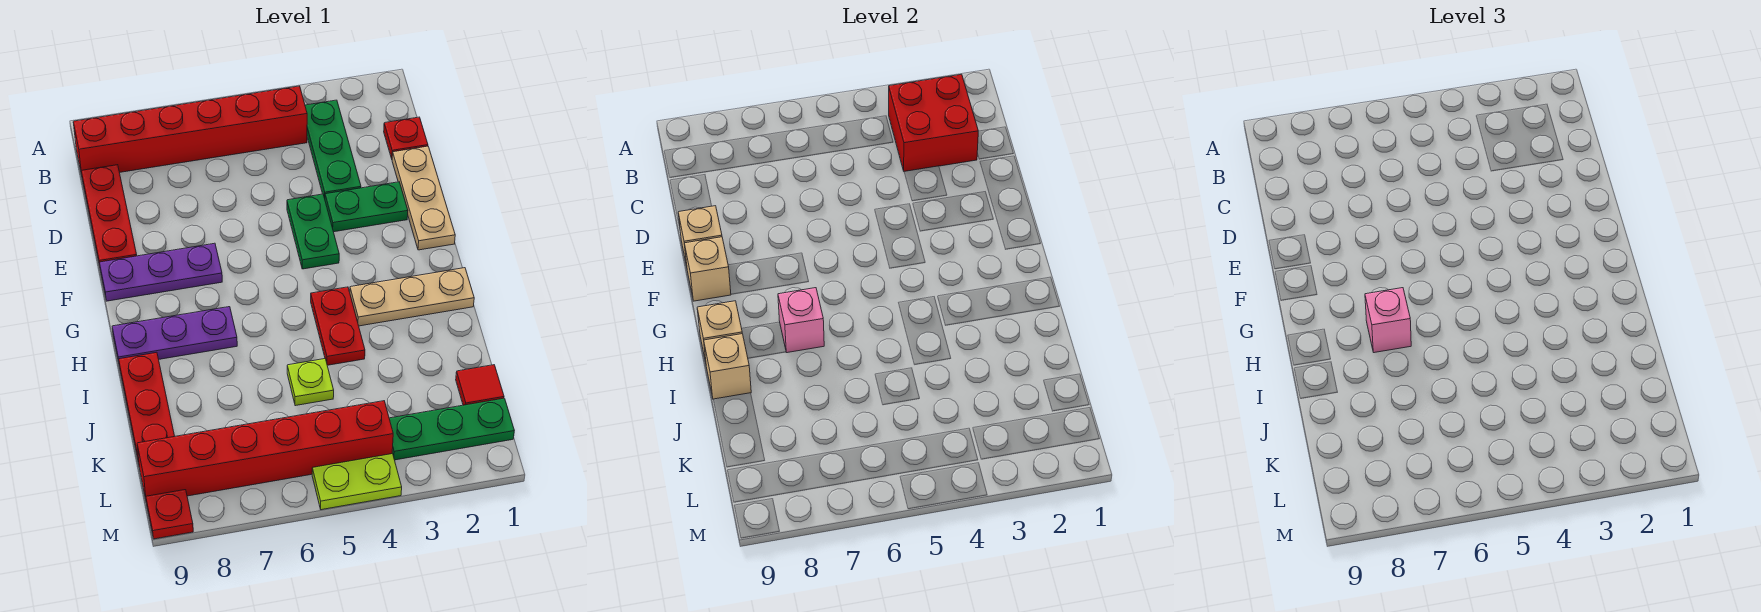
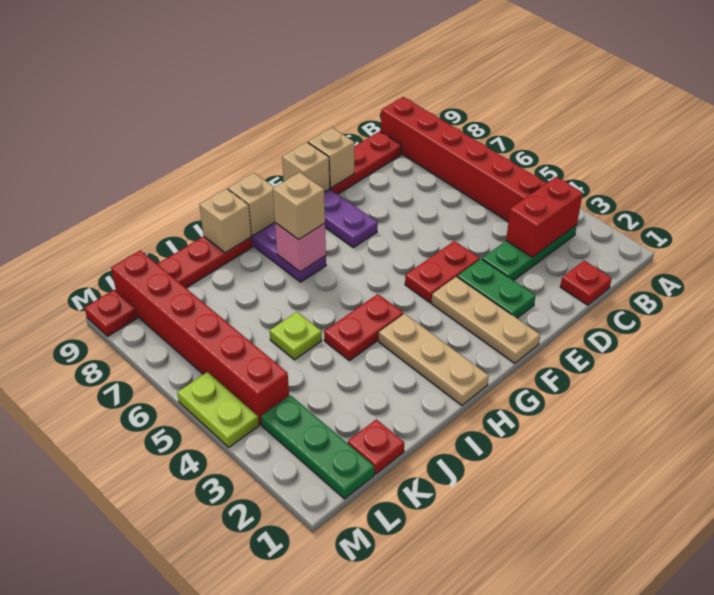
red brick B2:C3 level 2 -> red brick B3:C3 level 2
tan plate D1:F1 level 1 -> tan plate F1:F3 level 1
green plate E4:F4 level 1 -> red plate E4:F4 level 1
pink brick H7 level 3 -> tan brick H7 level 3
red tile K1 level 1 -> red plate K1 level 1

